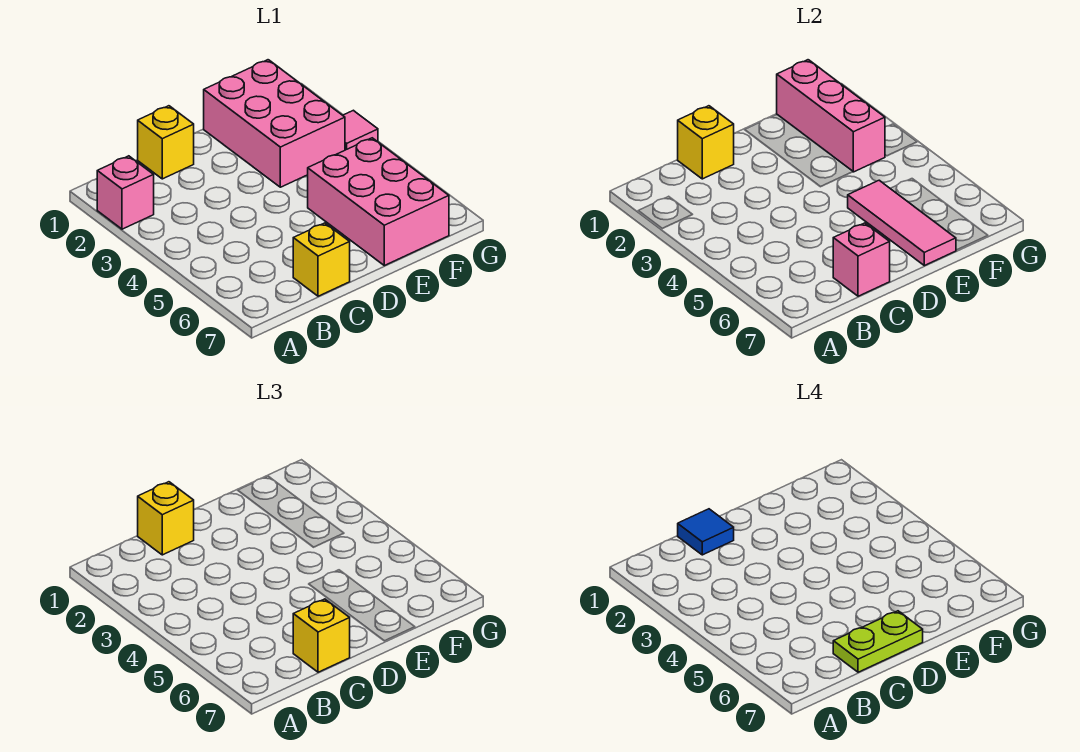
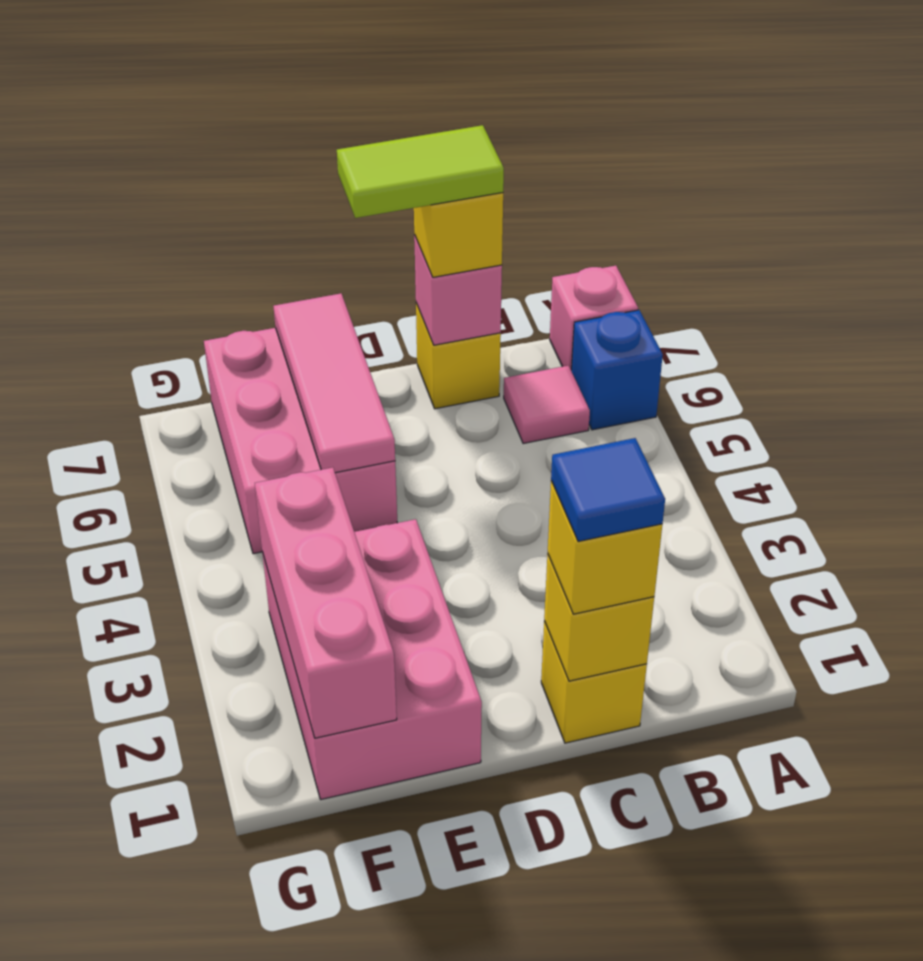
pink brick A2 level 1 -> pink brick A7 level 1
none -> blue brick A6 level 1
lime plate C7:D7 level 4 -> lime tile C7:D7 level 4
pink tile G3 level 1 -> pink tile B6 level 1

